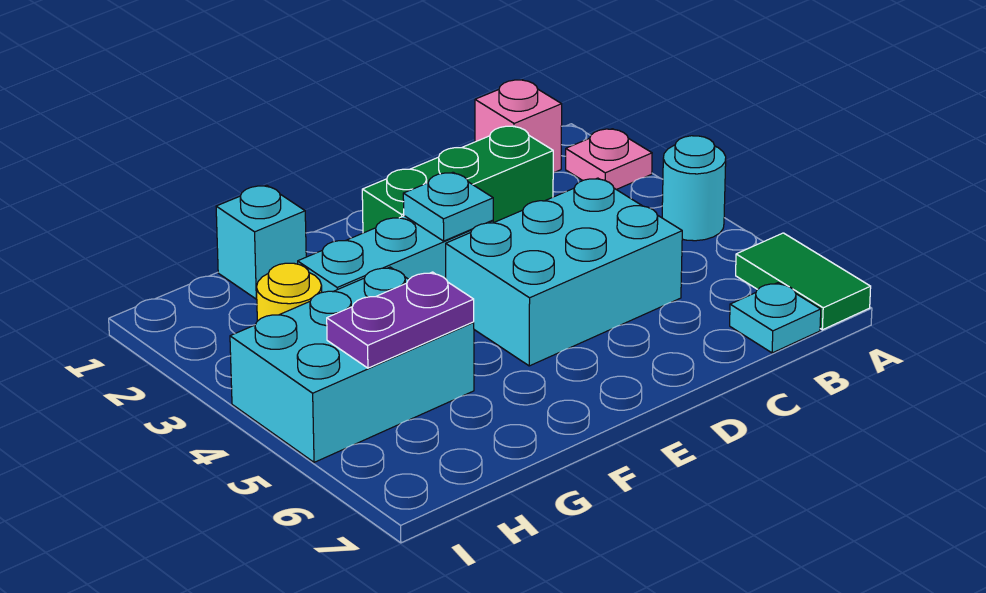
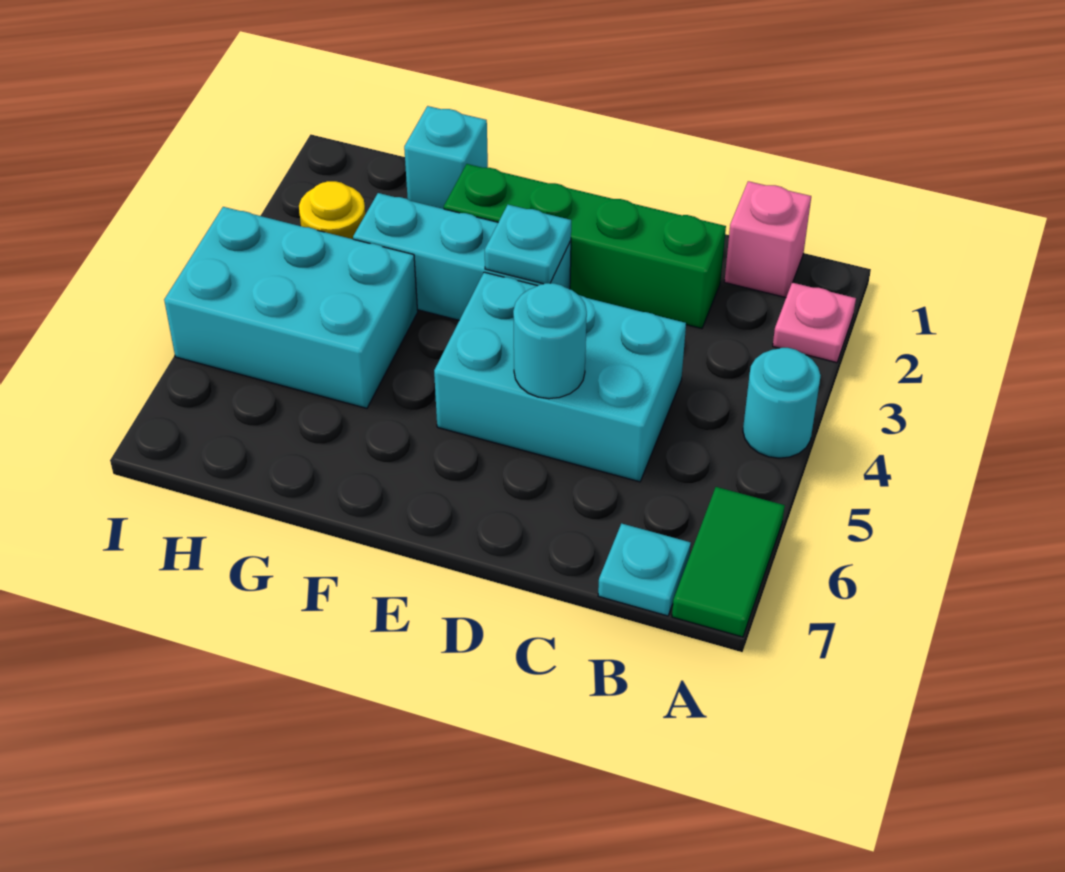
green brick C2:E2 level 1 -> green brick C2:F2 level 1
none -> cyan round brick D5 level 2
purple plate G5:H5 level 2 -> none

